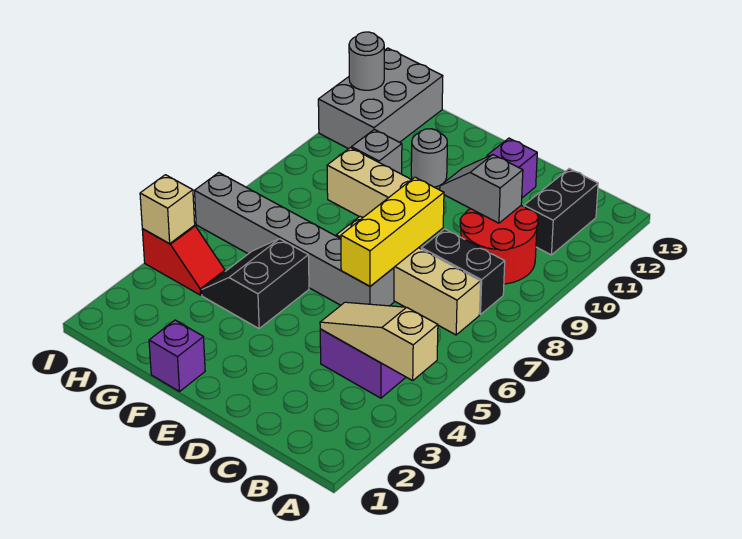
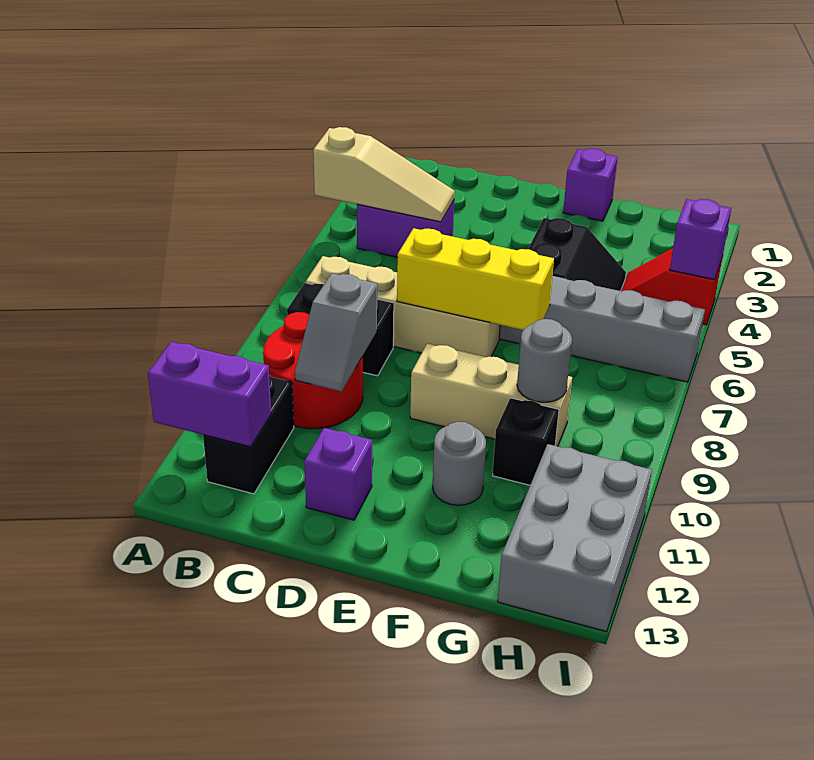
none -> purple brick A12:B12 level 2
grey slope C10:D10 level 2 top C -> grey slope C9:C10 level 2 top 9
yellow brick D6:D8 level 2 -> yellow brick D7:F7 level 2
grey brick G10 level 1 -> black brick G10 level 1
tan brick I4 level 2 -> purple brick I4 level 2
grey round brick I12 level 2 -> grey round brick G9 level 2

